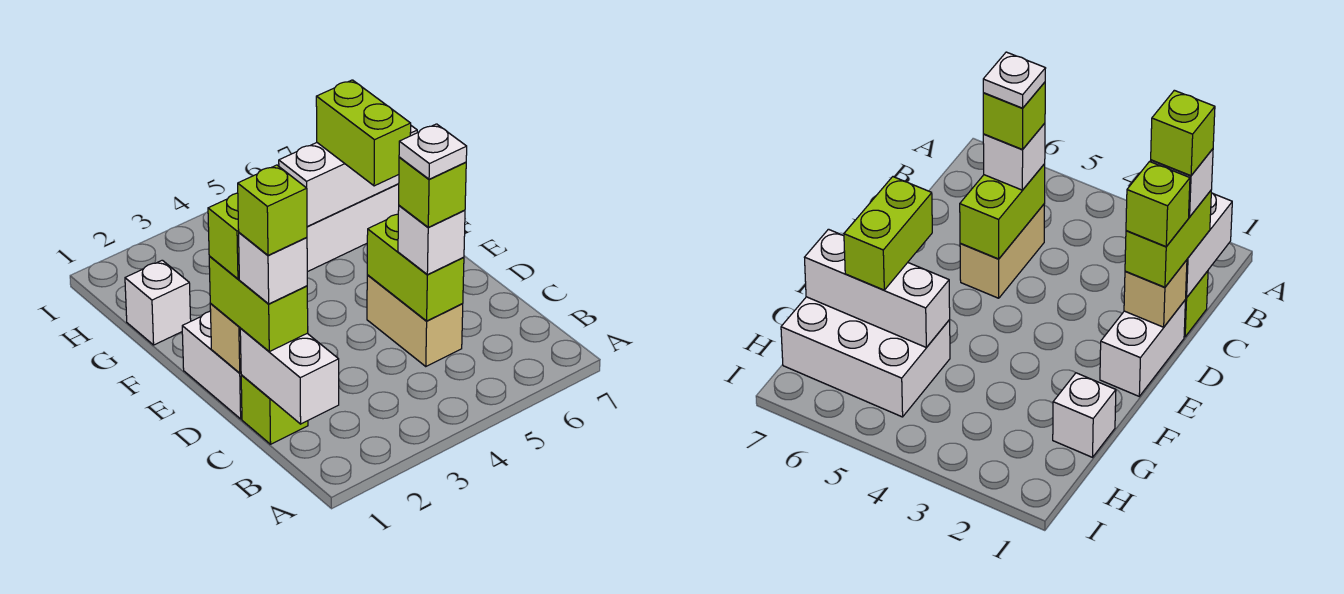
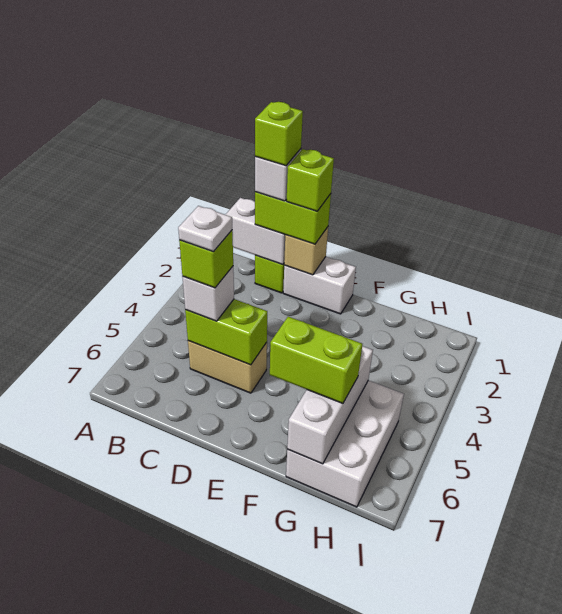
white brick G1 level 1 -> none

